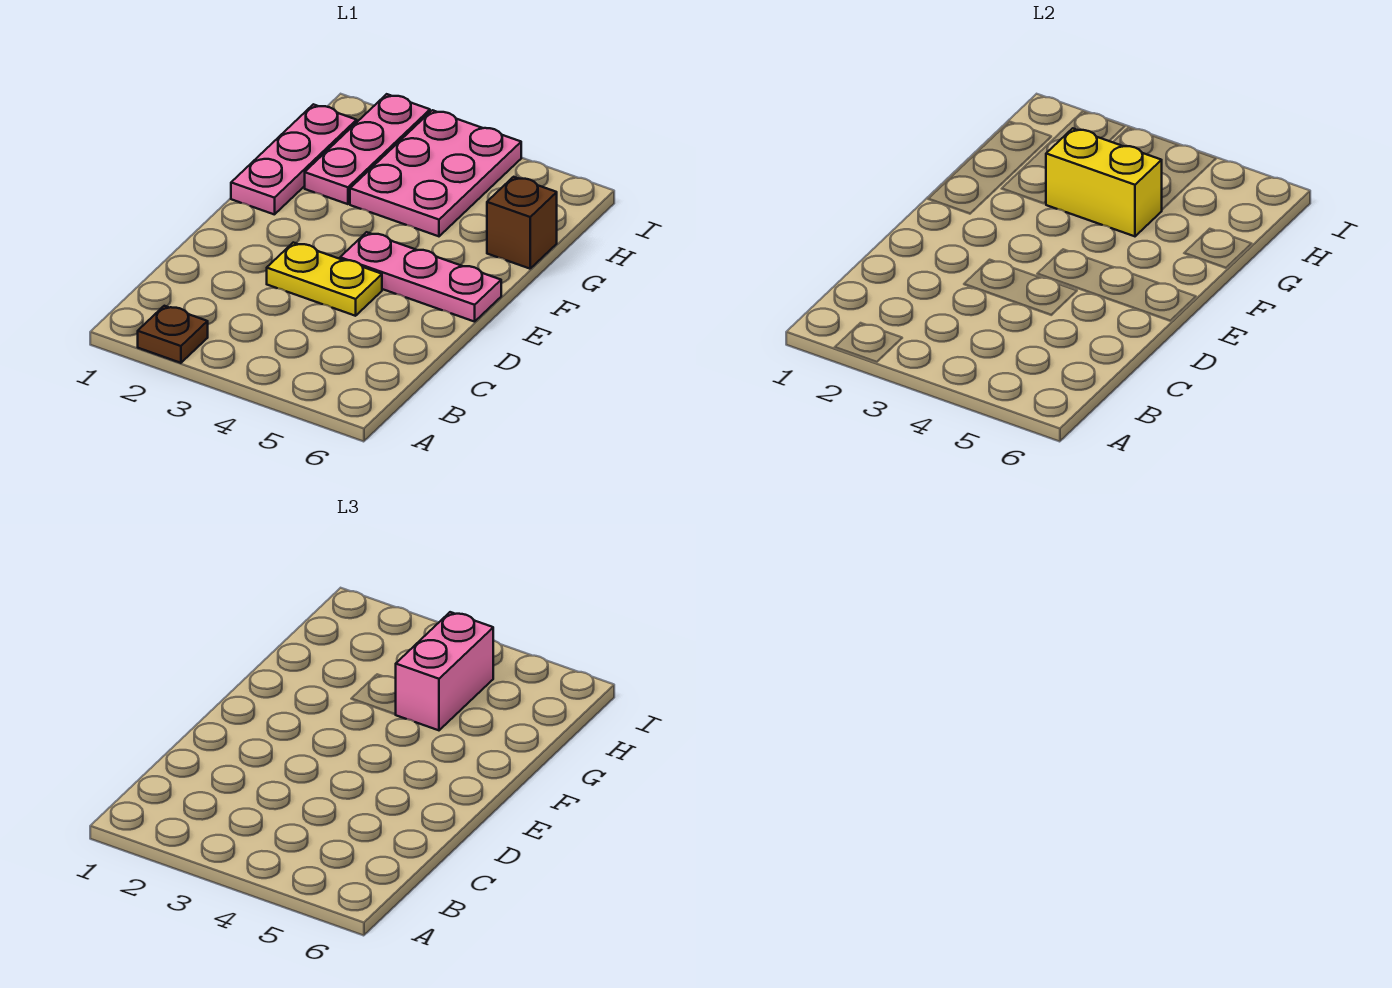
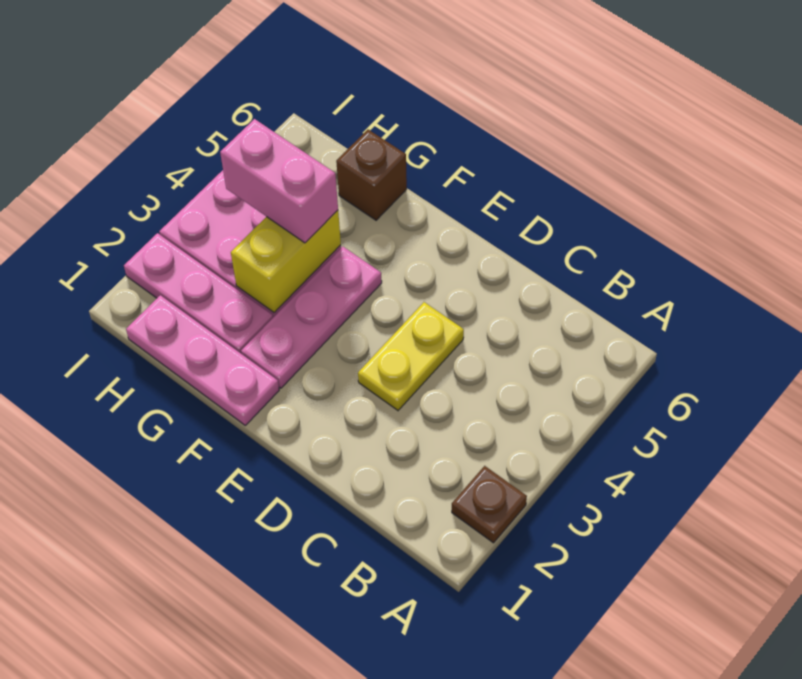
pink plate E4:E6 level 1 -> pink plate F2:F4 level 1

